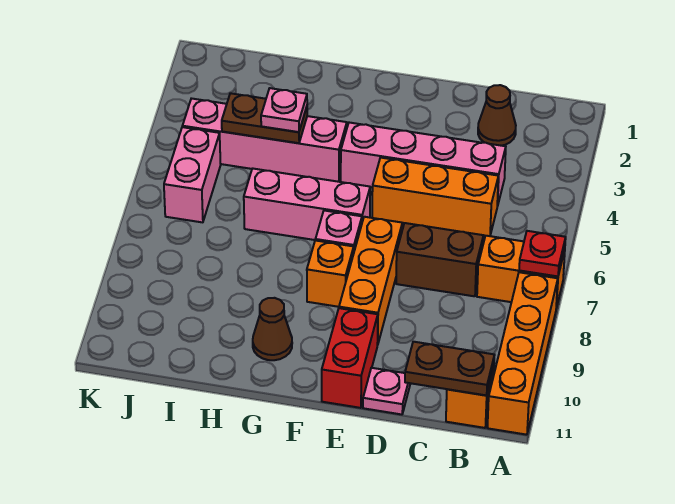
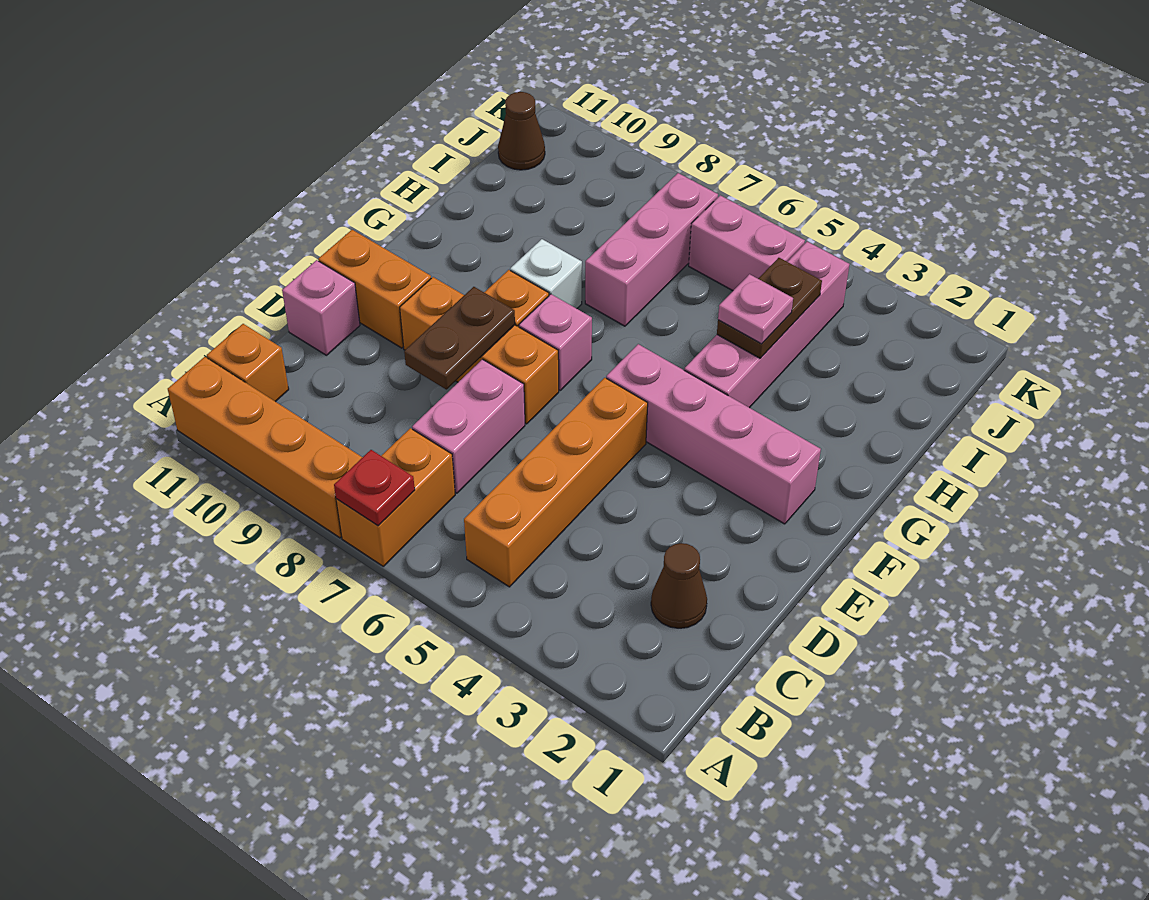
brown plate B11:C11 level 2 -> brown plate D8:E8 level 2
pink brick C4:F4 level 1 -> pink brick F2:F5 level 1
orange brick C5:E5 level 1 -> orange brick B5:E5 level 1
brown brick C7:D7 level 1 -> pink brick C7:D7 level 1
pink plate D11 level 1 -> pink brick D11 level 1
red brick E10:E11 level 1 -> orange brick E10:E11 level 1
pink brick F6:H6 level 1 -> pink brick H7:J7 level 1
none -> white brick G8 level 1
brown cone G10 level 1 -> brown cone J11 level 1

